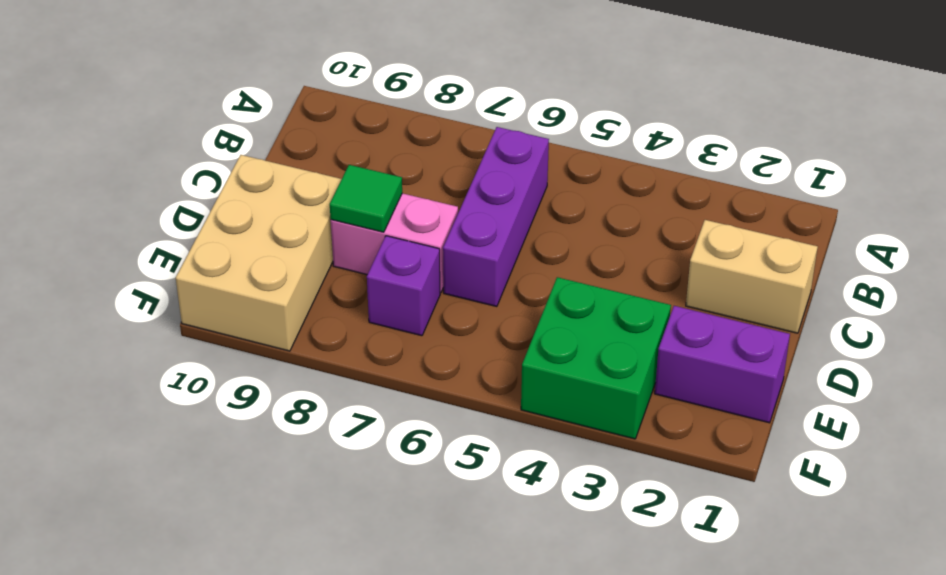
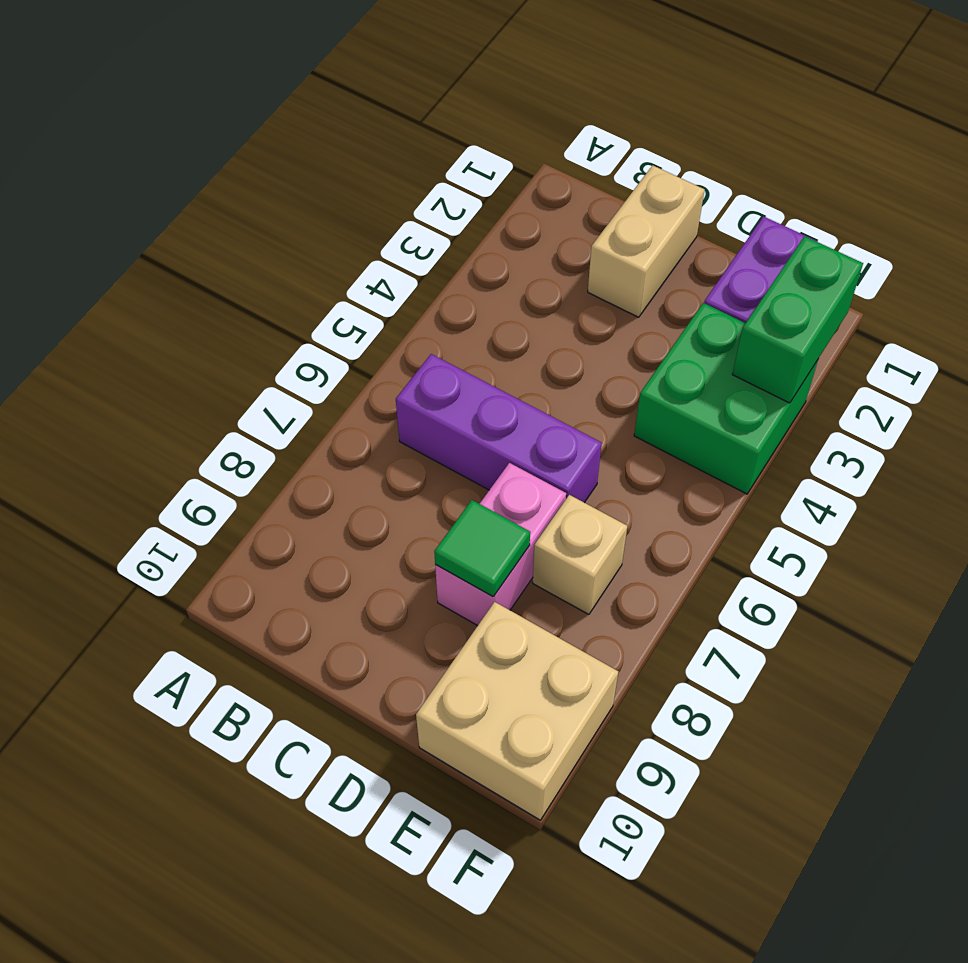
tan brick D9:F10 level 1 -> tan brick E9:F10 level 1
purple brick E7 level 1 -> tan brick E7 level 1
none -> green brick F2:F3 level 2

